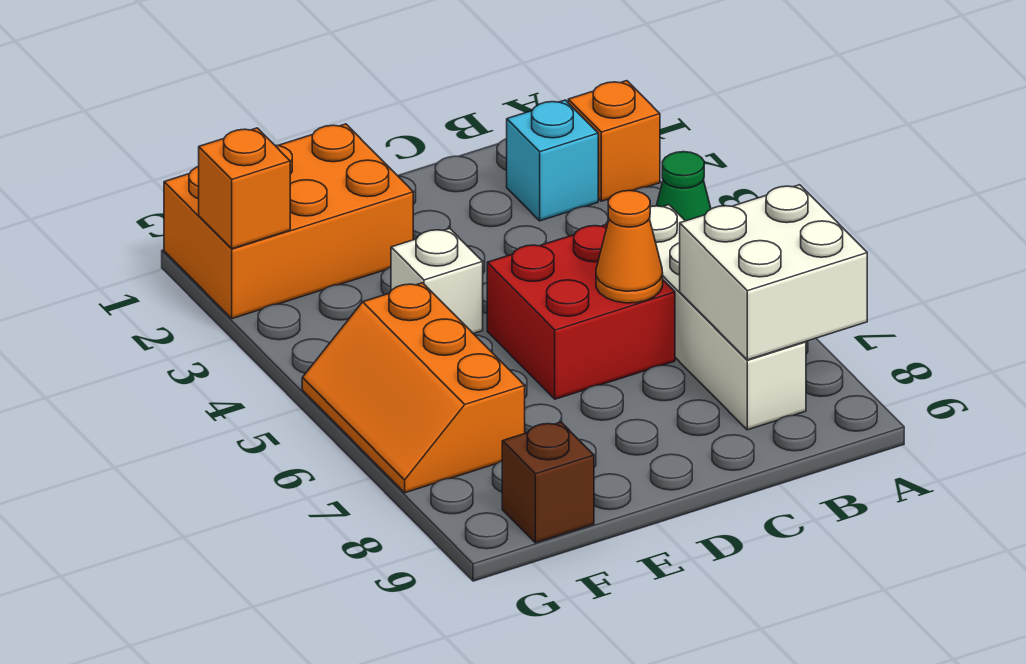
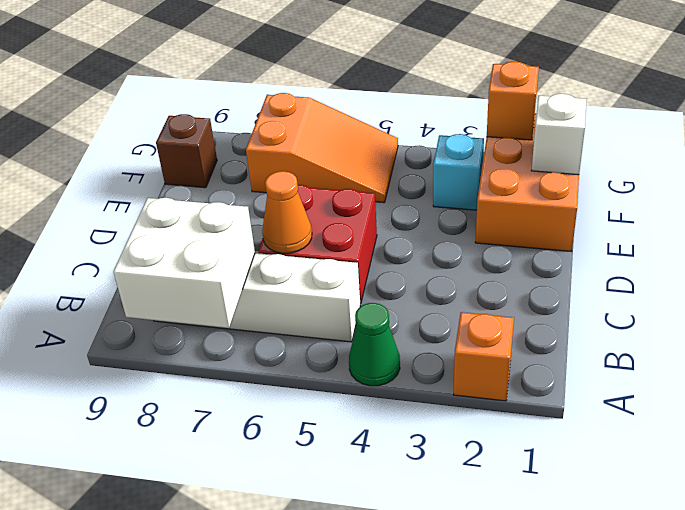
cyan brick B2 level 1 -> cyan brick F3 level 1
white brick E4 level 1 -> white brick F1 level 2
orange slope F5:G7 level 1 top F -> orange slope F5:G7 level 1 top 7

